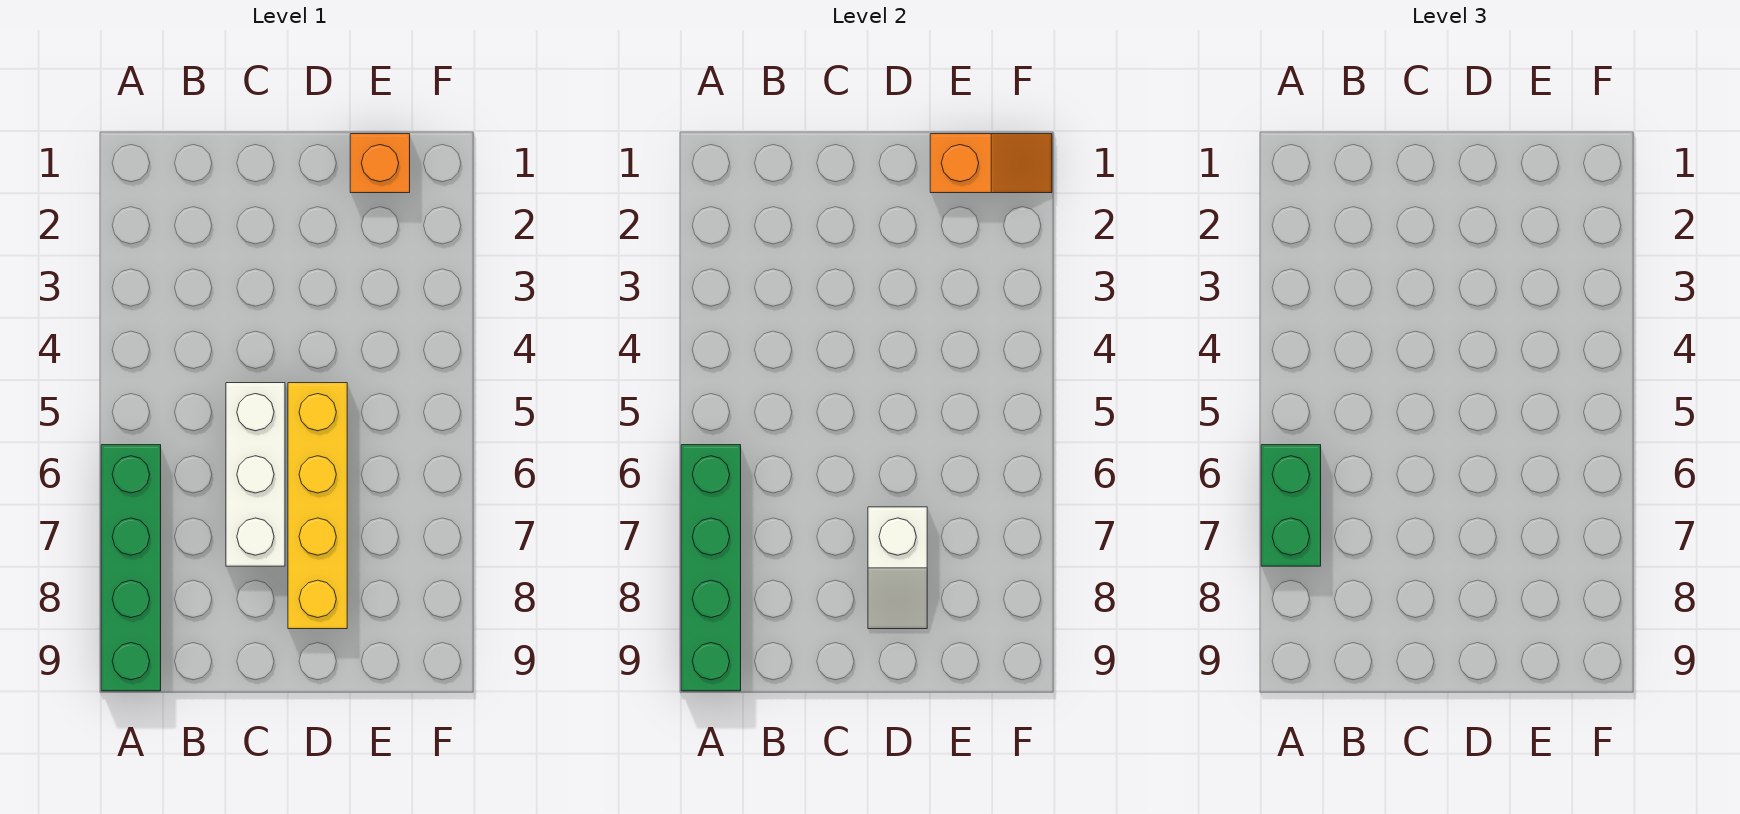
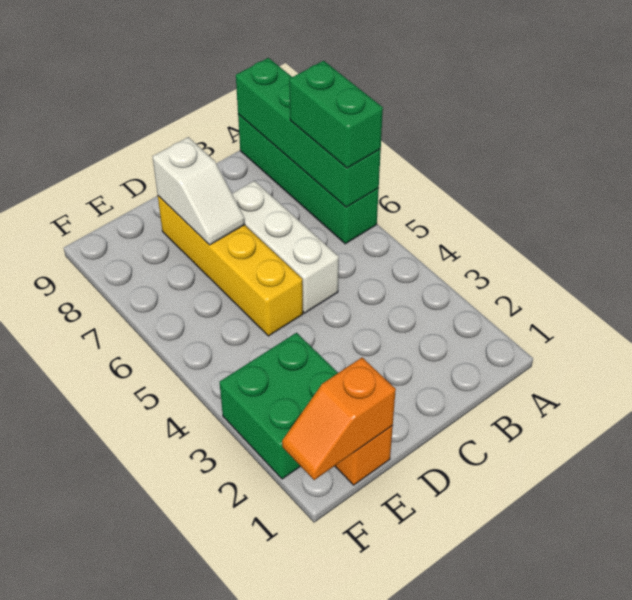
white slope D7:D8 level 2 top 7 -> white slope D7:D8 level 2 top 8
none -> green brick E2:F3 level 1

